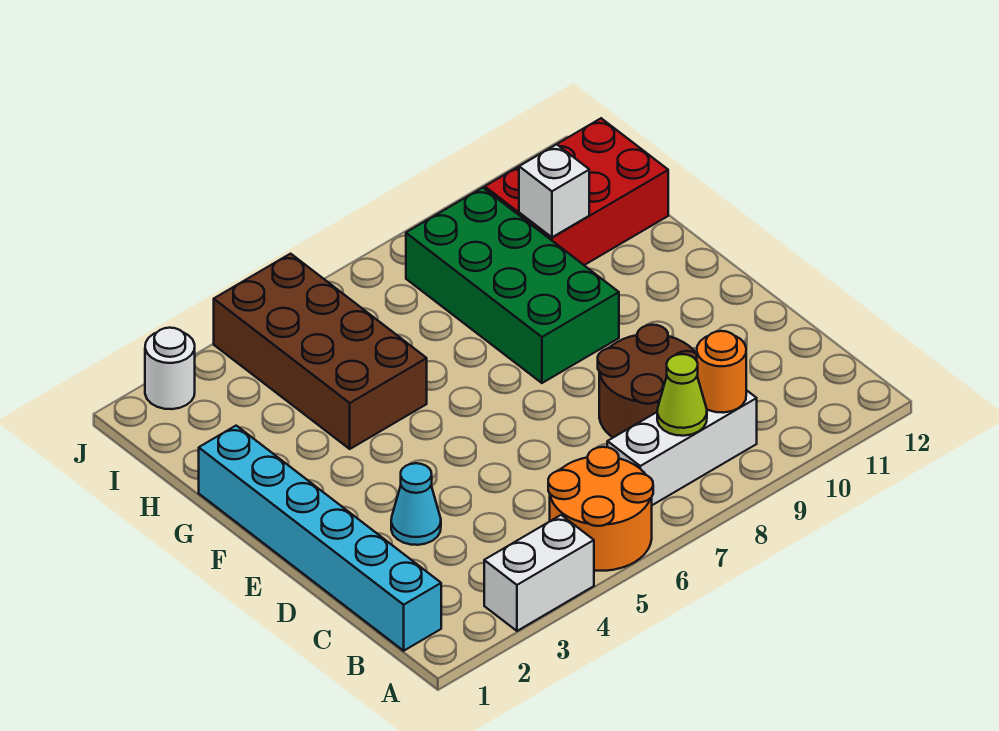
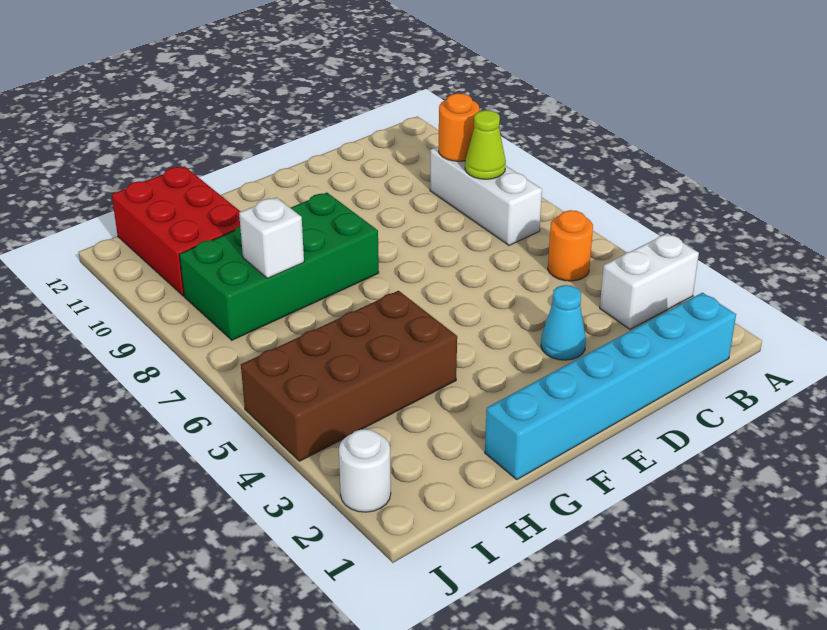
white brick A3:A4 level 1 -> white brick A3:B3 level 1
orange round brick A5:B6 level 1 -> orange round brick B5 level 1
brown round brick C8:D9 level 1 -> none
white brick H10 level 2 -> white brick H8 level 2

